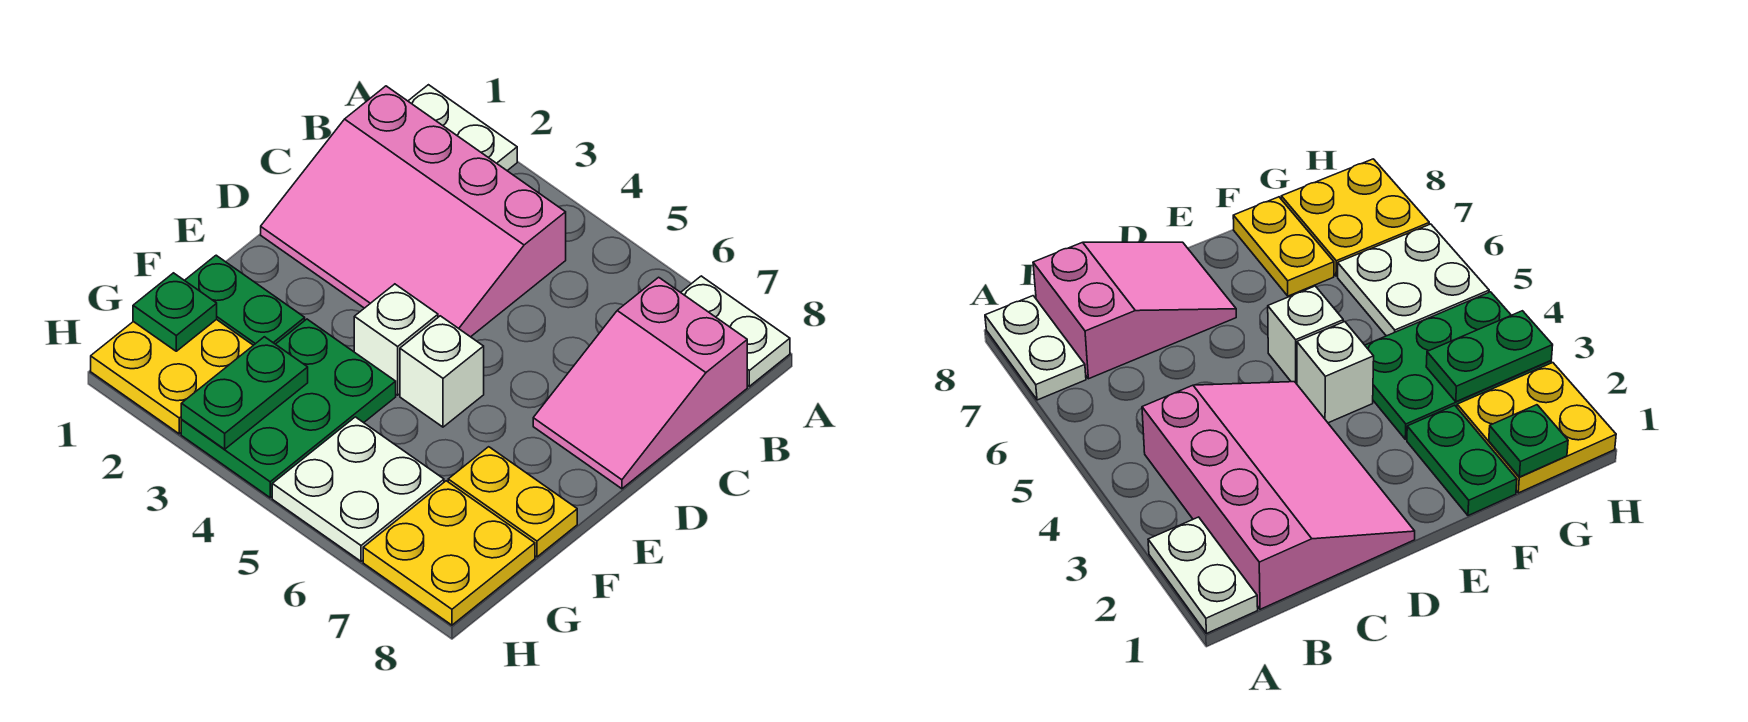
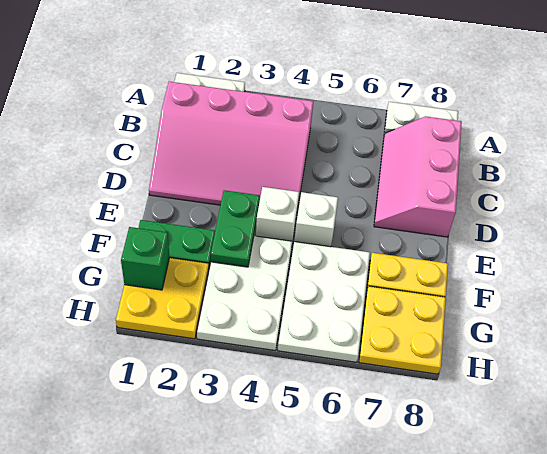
pink slope B7:D8 level 1 top B -> pink slope B7:D8 level 1 top 8
green plate F3:H4 level 1 -> white plate F3:H4 level 1
green plate G1 level 2 -> green brick G1 level 2
green plate G3:H3 level 2 -> green plate E3:F3 level 2
white plate G5:H6 level 1 -> white plate F5:H6 level 1

